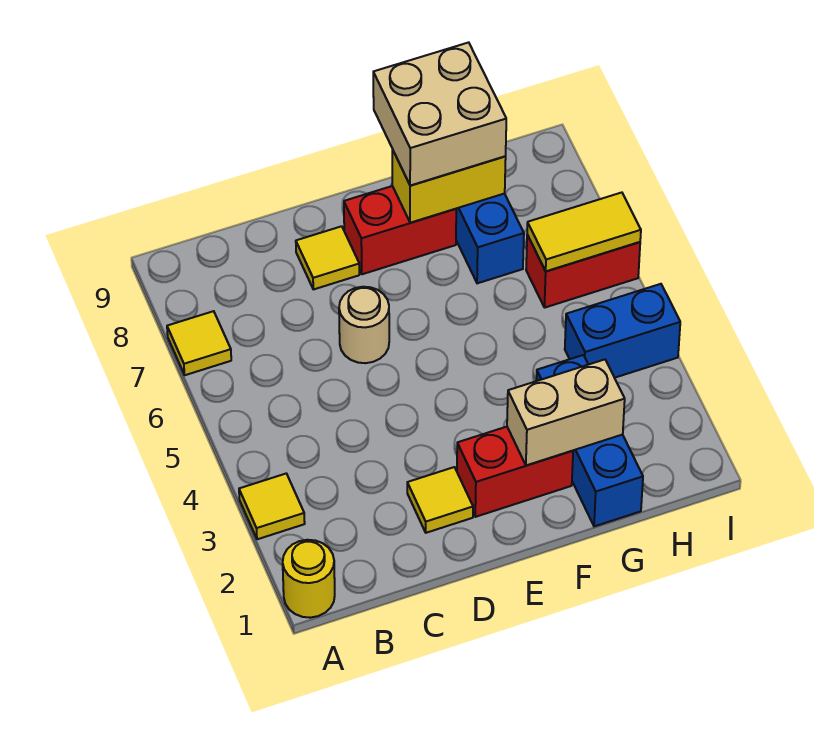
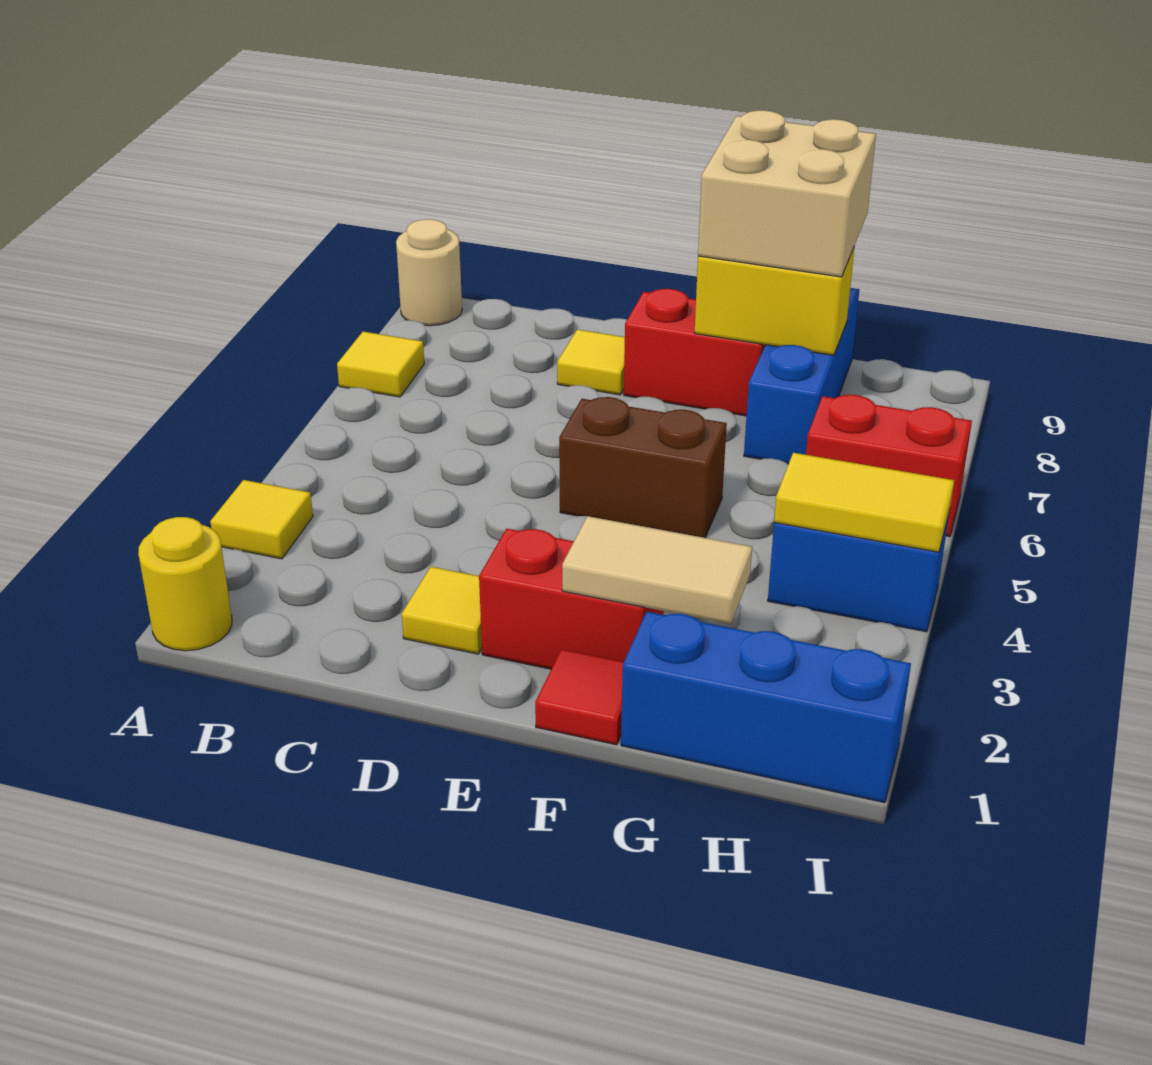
tan round brick D6 level 1 -> tan round brick A9 level 1
none -> brown brick E5:F5 level 1
none -> red tile F1 level 1
tan brick F2:G2 level 2 -> tan tile F2:G2 level 2
blue brick G1:G3 level 1 -> blue brick G1:I1 level 1
yellow tile H6:I6 level 2 -> yellow tile H4:I4 level 2

